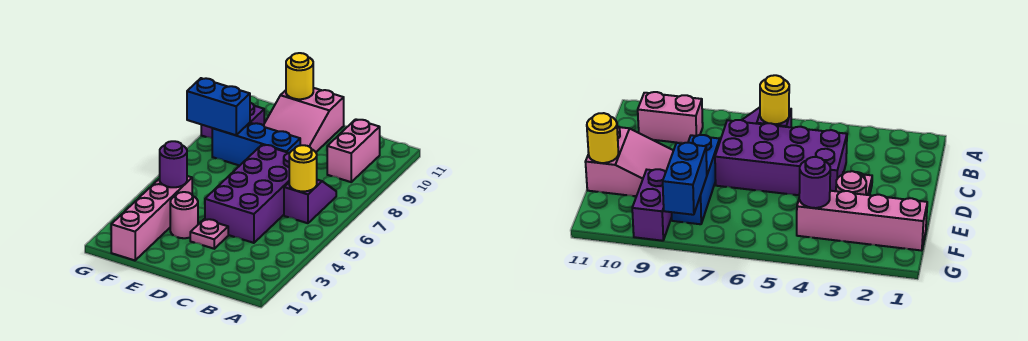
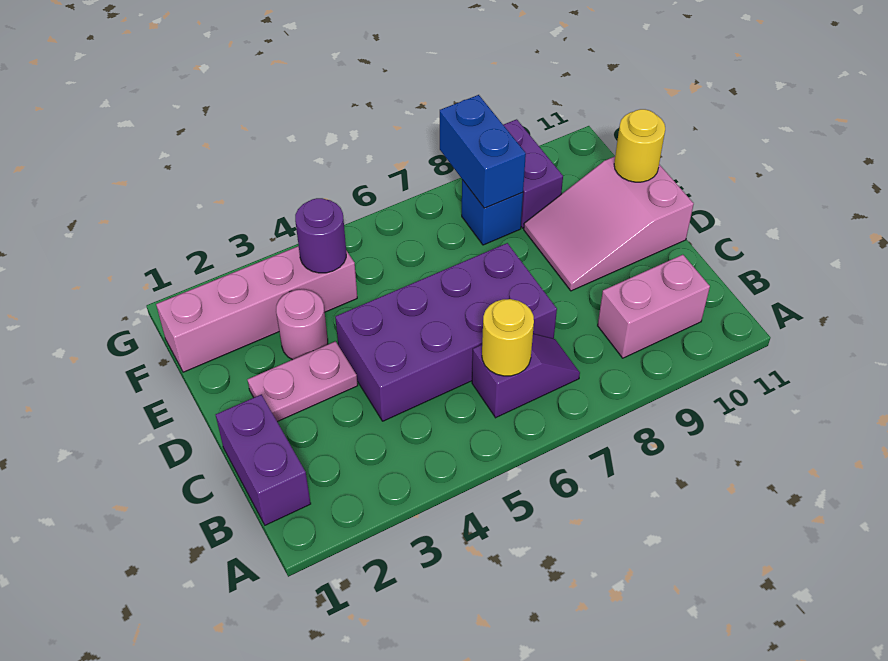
none -> purple brick B1:C1 level 1
pink plate D3 level 1 -> pink plate D2:D3 level 1
blue brick D8:F8 level 1 -> blue brick F8 level 1

